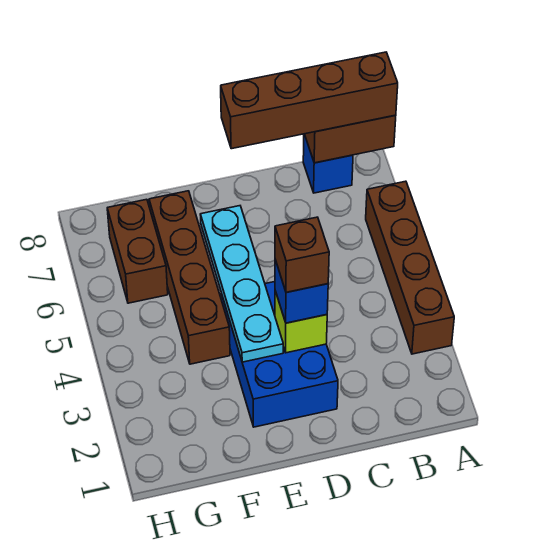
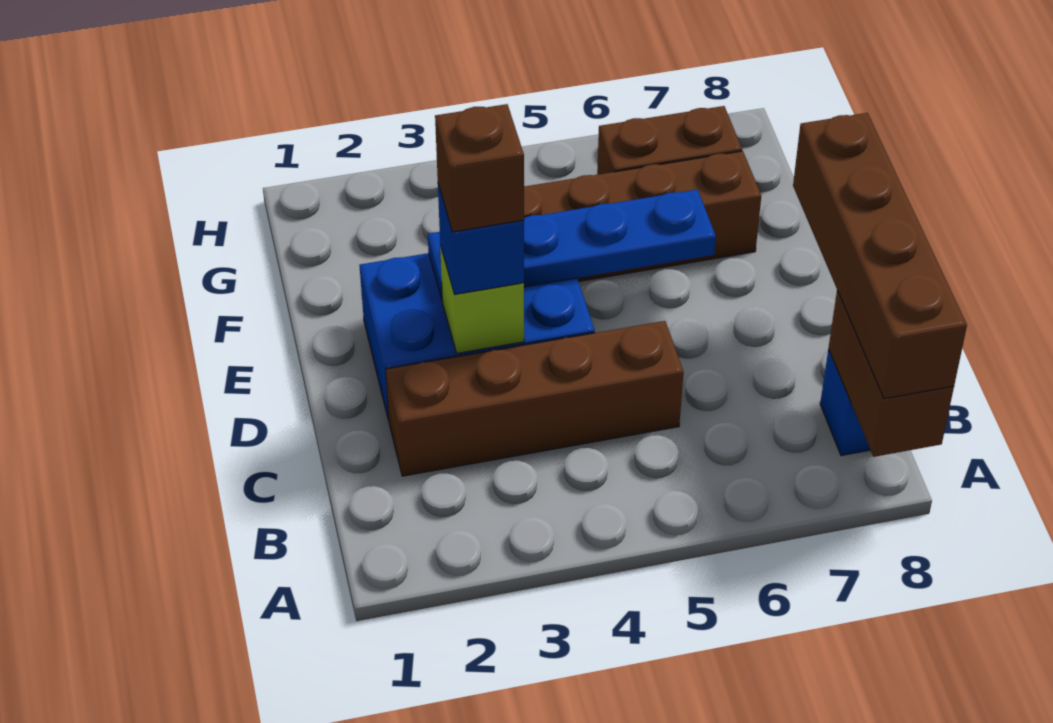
brown brick A3:A6 level 1 -> brown brick C2:C5 level 1
cyan plate E3:E6 level 2 -> blue plate E3:E6 level 2

